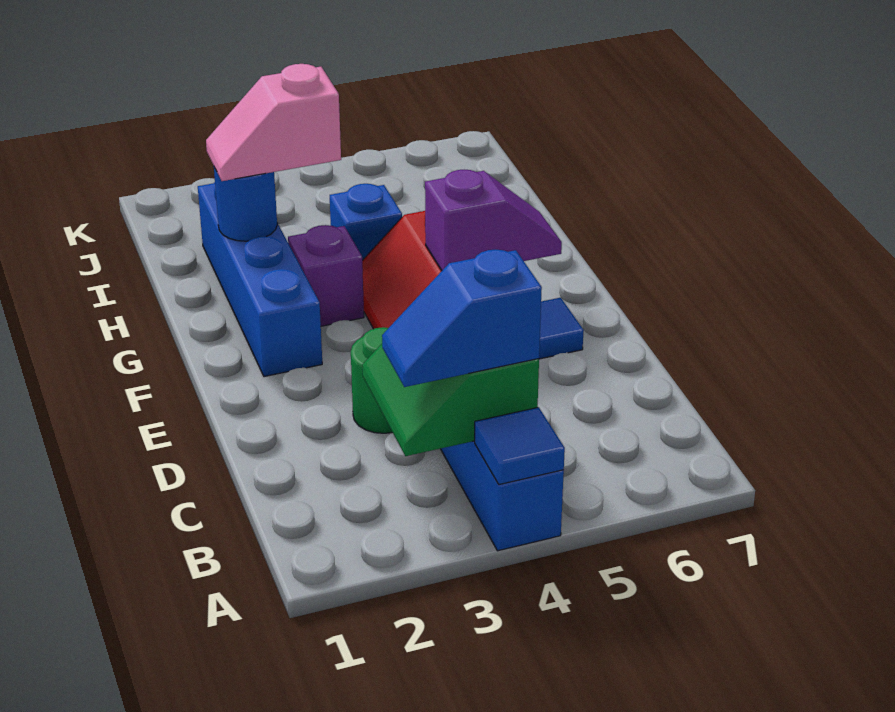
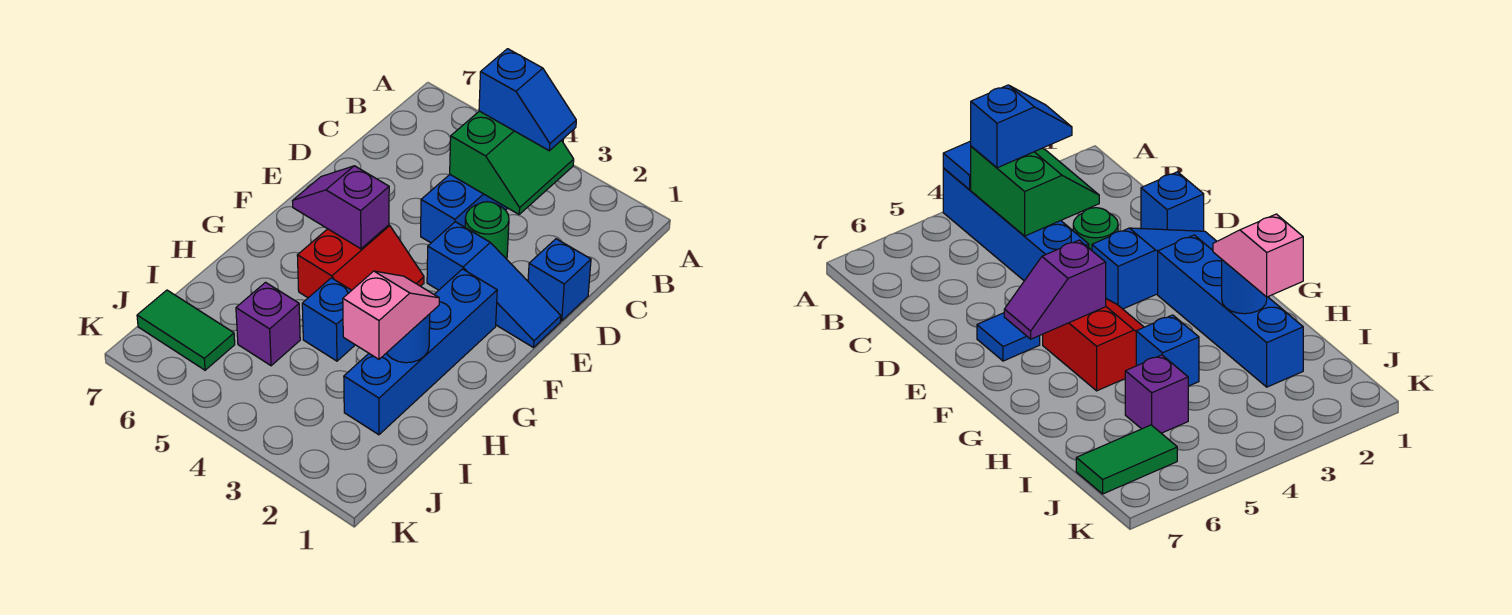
none -> blue brick D1 level 1
none -> blue slope E1:E3 level 1 top 3
purple brick G3 level 1 -> purple brick I5 level 1
pink slope H2:H3 level 3 top 3 -> pink slope H2:I2 level 3 top I
none -> green tile J6:J7 level 1

